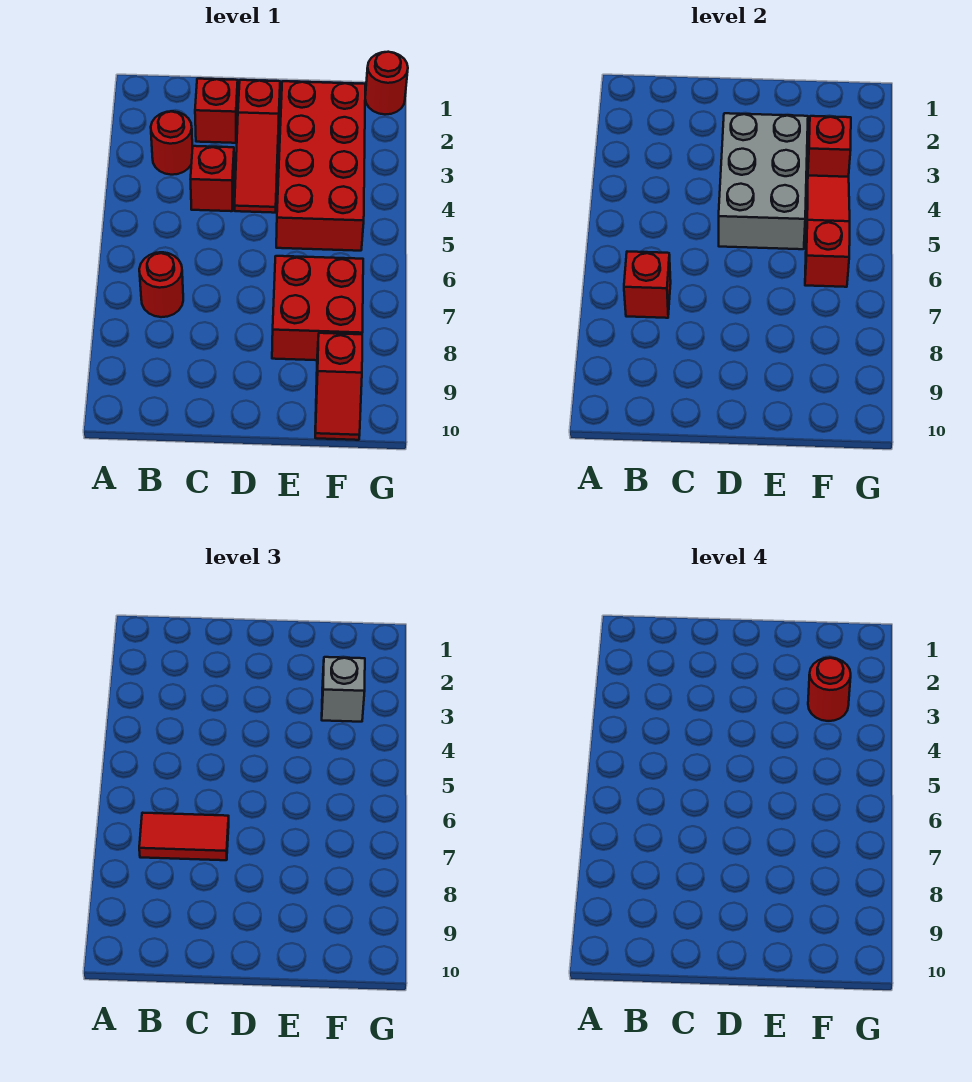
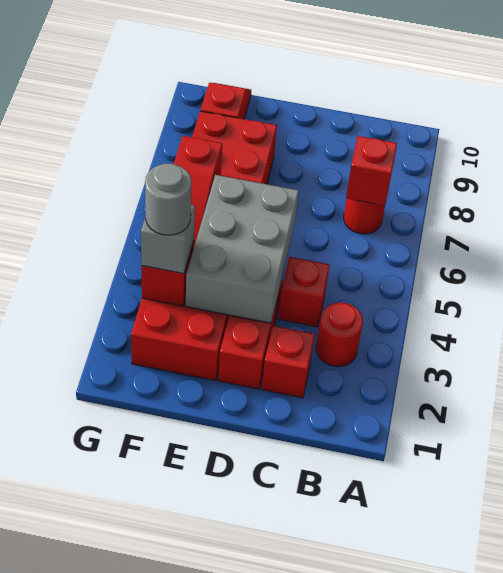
red tile B7:C7 level 3 -> none
red round brick F3 level 4 -> grey round brick F3 level 4
red round brick G1 level 1 -> none

